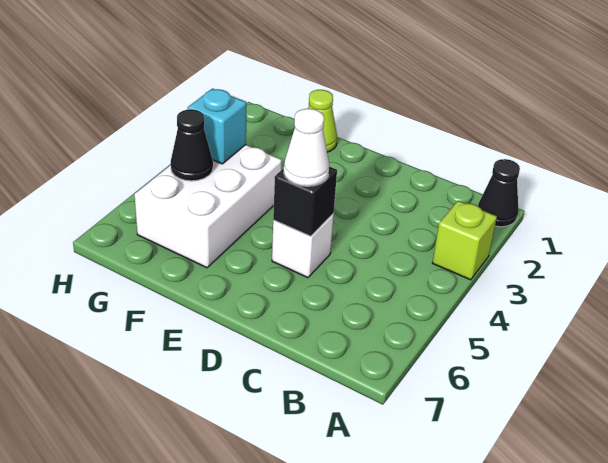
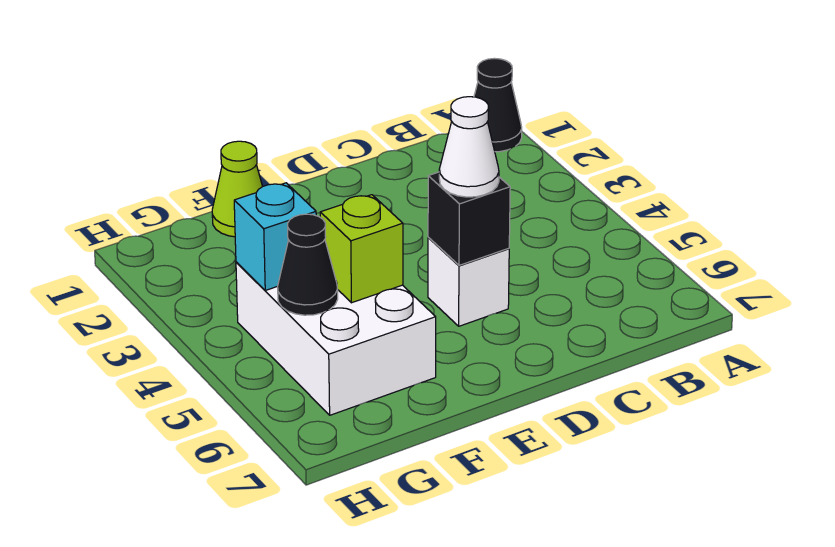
lime brick A3 level 1 -> lime brick F5 level 2

